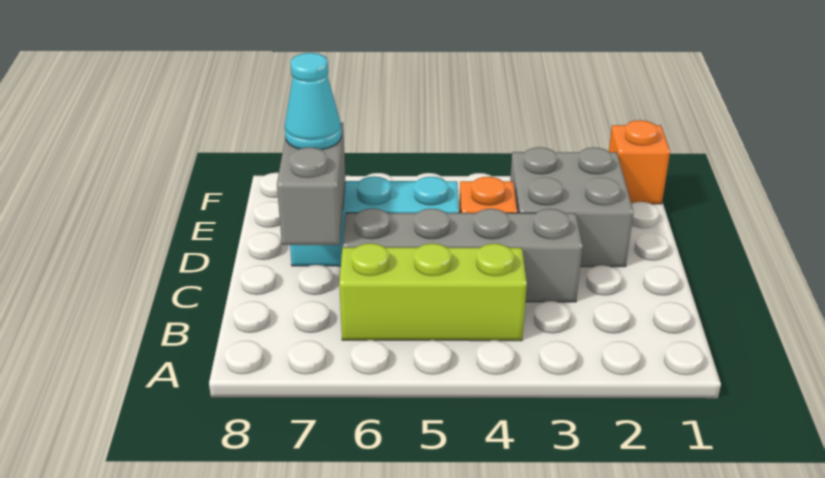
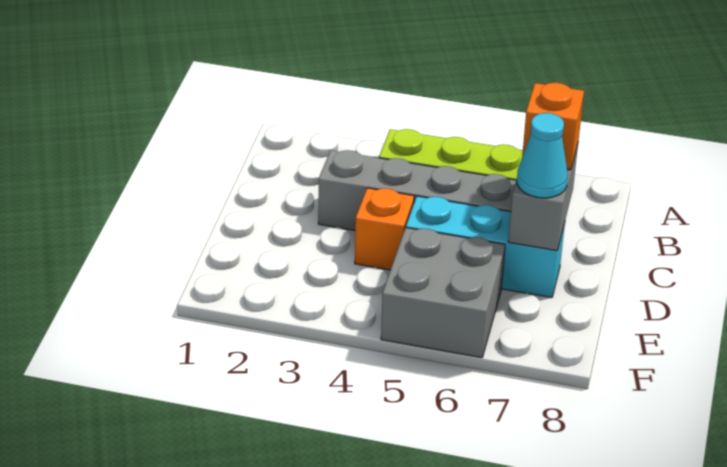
grey brick D2:E3 level 1 -> grey brick E5:F6 level 1
orange brick F1 level 1 -> orange brick C7 level 3

